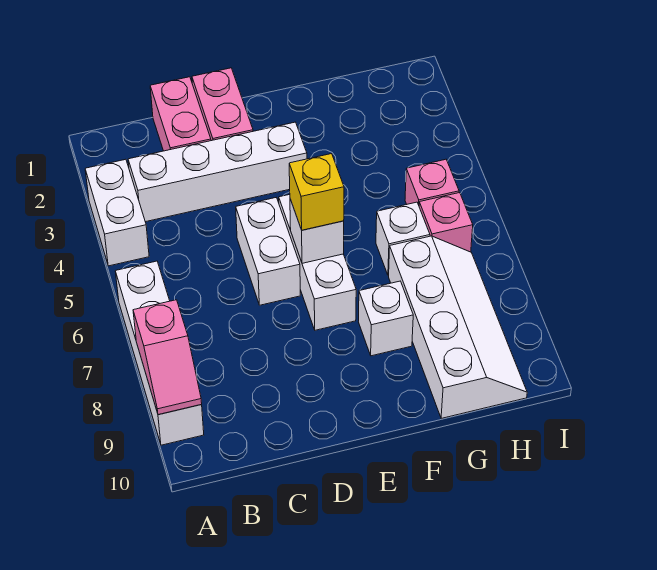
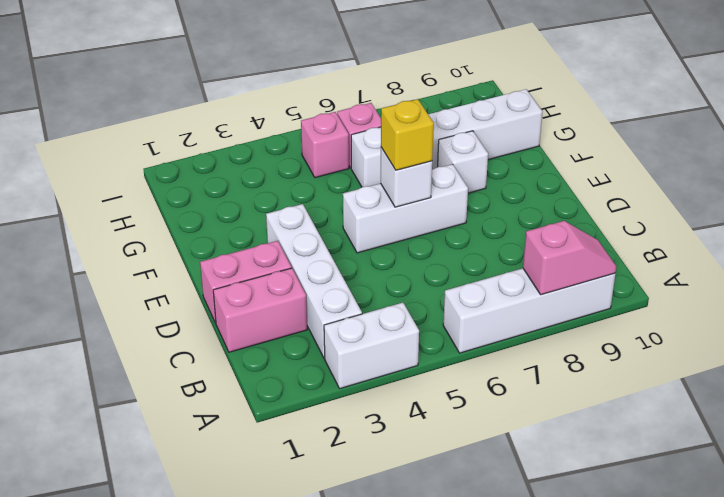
white brick D5:D6 level 1 -> none

